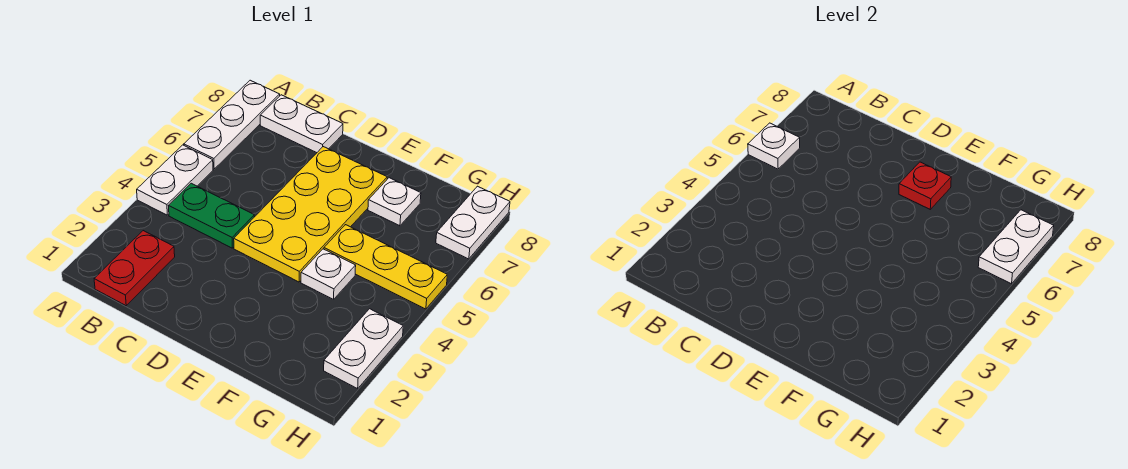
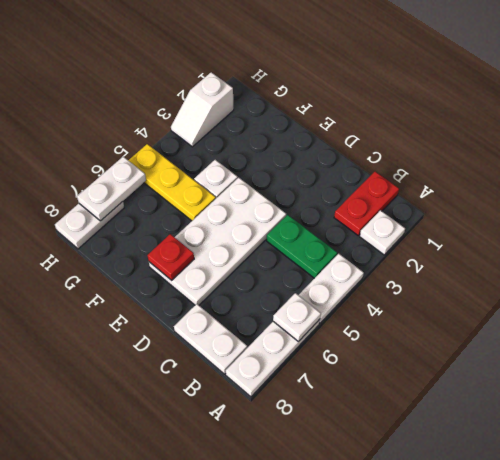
yellow plate D4:E7 level 1 -> white plate D4:E7 level 1
white plate F7 level 1 -> white plate A2 level 1
white plate H2:H3 level 1 -> white slope H2:H3 level 1 top 2

